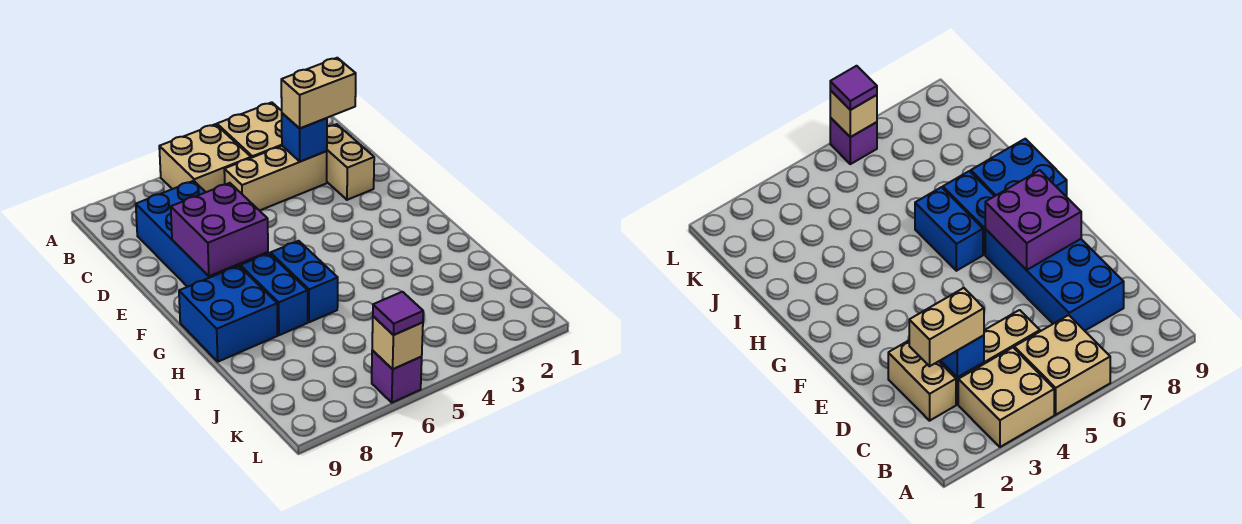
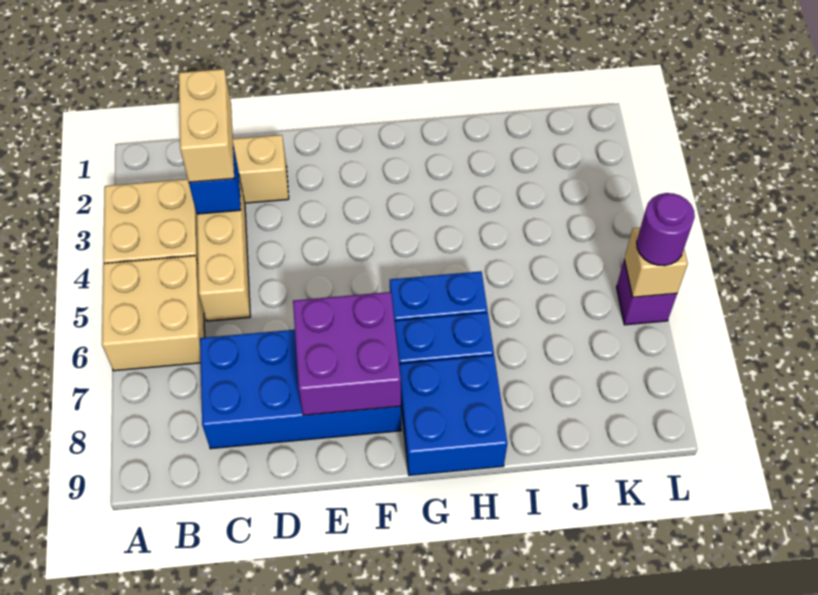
purple tile L6 level 3 -> purple round brick L6 level 3

